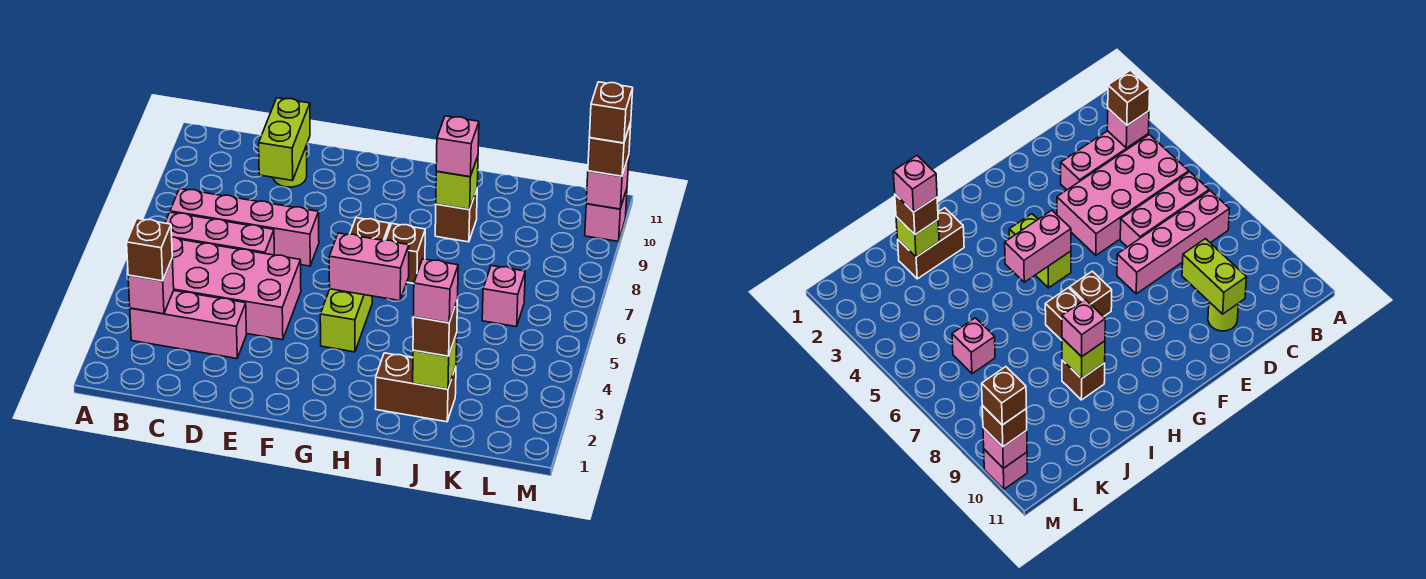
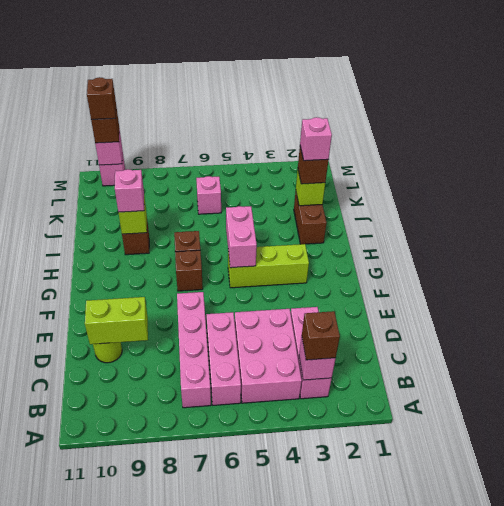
pink brick B4:E5 level 1 -> pink brick B4:D5 level 1
lime brick G4:G5 level 1 -> lime brick G3:G5 level 1

